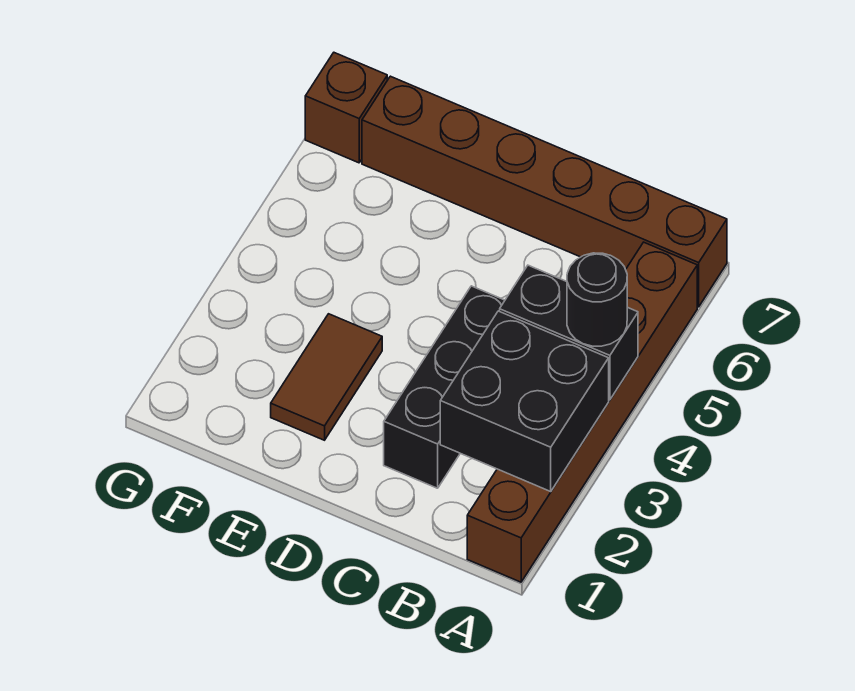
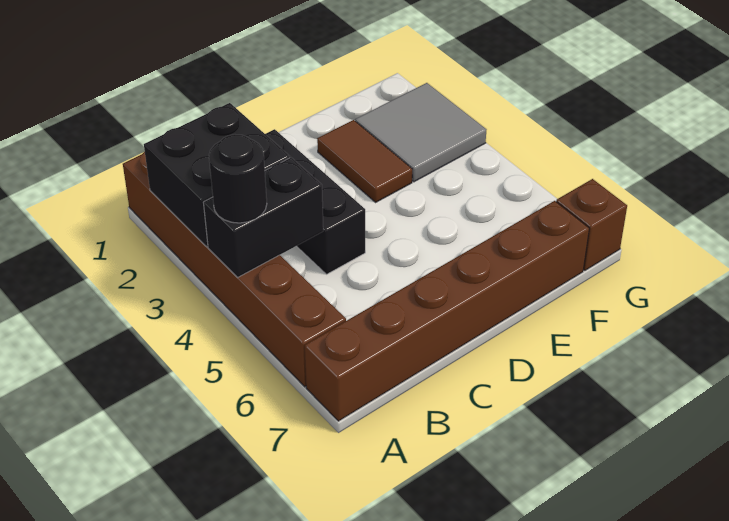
none -> grey tile F2:G3 level 1

